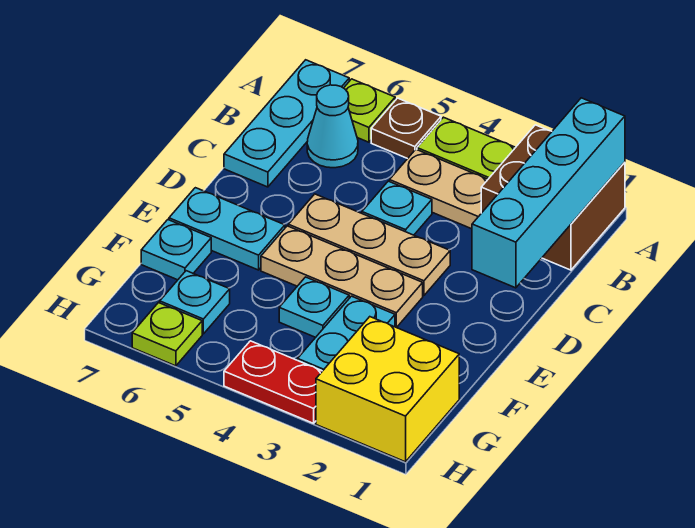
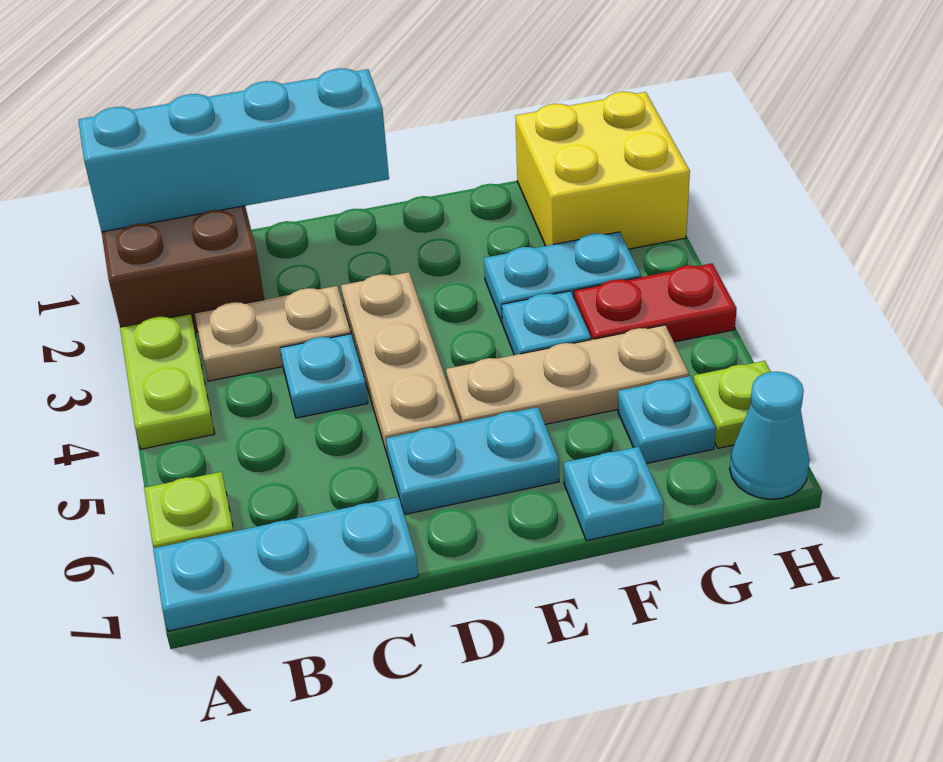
brown plate A5 level 1 -> none
tan plate B3:B4 level 1 -> tan plate B3:C3 level 1
cyan cone B6 level 1 -> cyan cone H7 level 1
tan plate E3:E5 level 1 -> tan plate E5:G5 level 1
cyan plate E6:E7 level 1 -> cyan plate D6:E6 level 1
red plate H3:H4 level 1 -> red plate G4:H4 level 1

